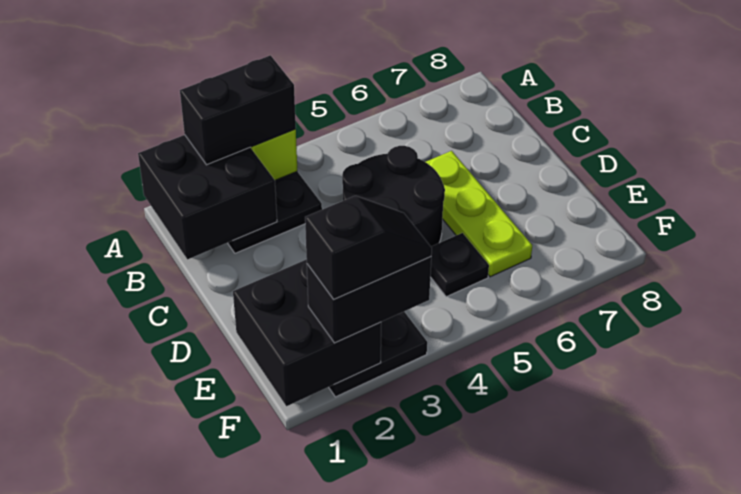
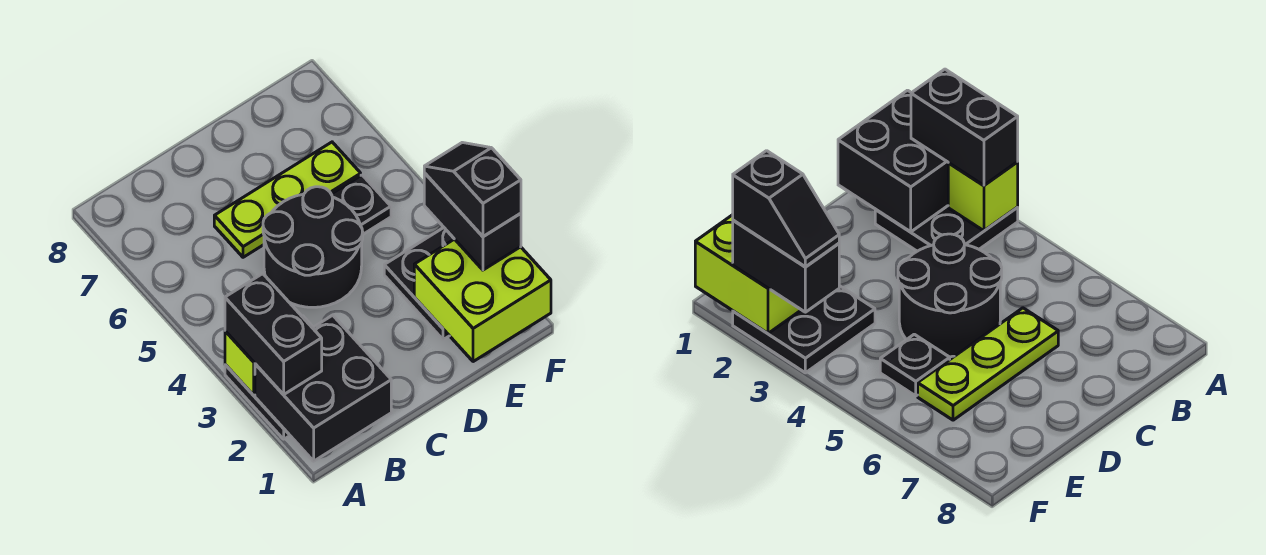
black brick E1:F2 level 2 -> lime brick E1:F2 level 2

